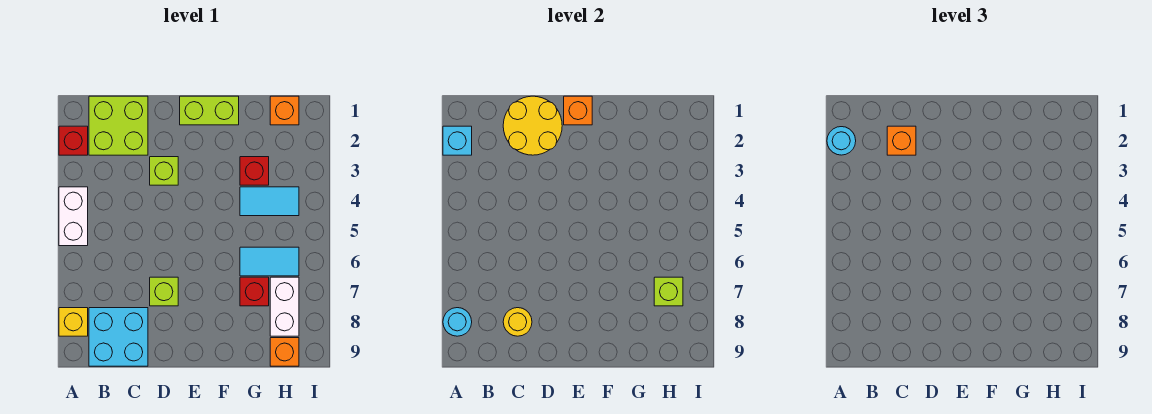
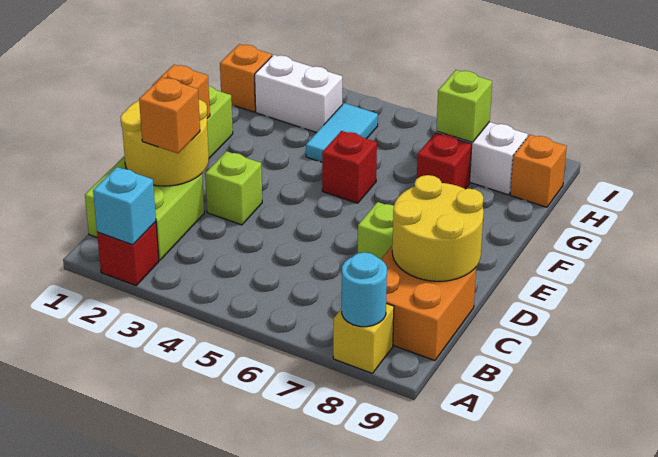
cyan round brick A2 level 3 -> none
white brick A4:A5 level 1 -> white brick H2:H3 level 1
cyan brick B8:C9 level 1 -> orange brick B8:C9 level 1
yellow round brick C8 level 2 -> yellow round brick C8:D9 level 2
red brick G3 level 1 -> red brick F5 level 1
cyan tile G6:H6 level 1 -> none

